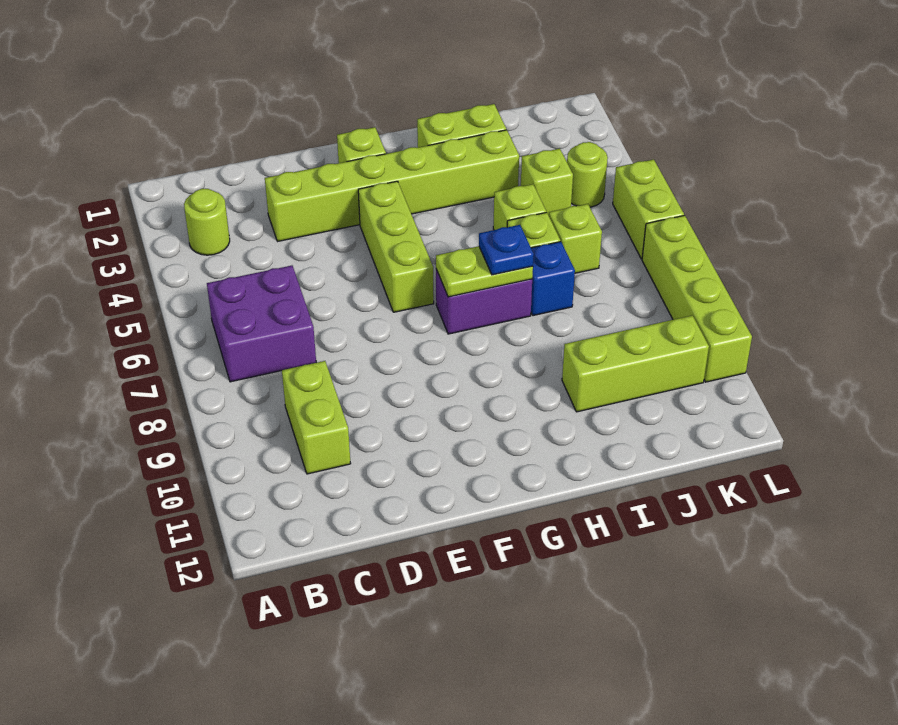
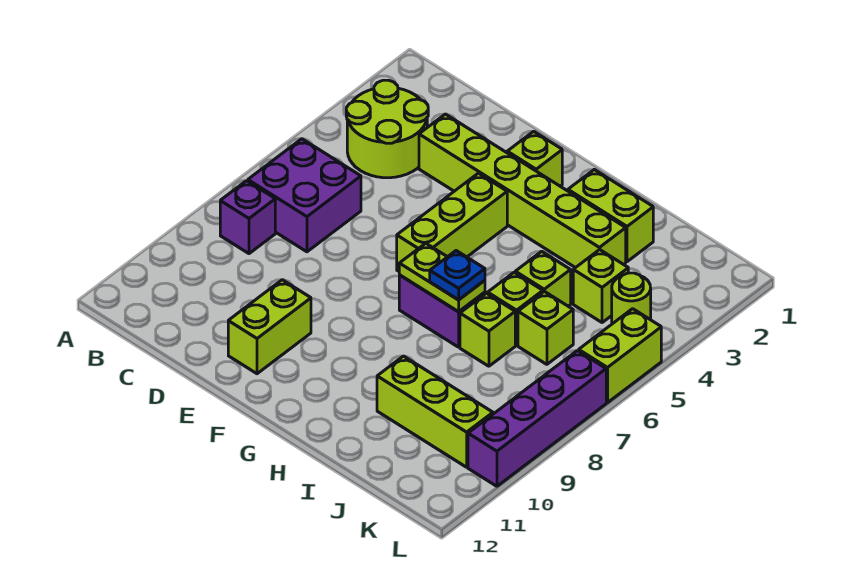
lime round brick B3 level 1 -> lime round brick B3:C4 level 1
none -> purple brick B8 level 1
lime brick C9:C10 level 1 -> lime brick E10:E11 level 1
blue brick I7 level 1 -> lime brick I7 level 1
lime brick L7:L10 level 1 -> purple brick L7:L10 level 1

